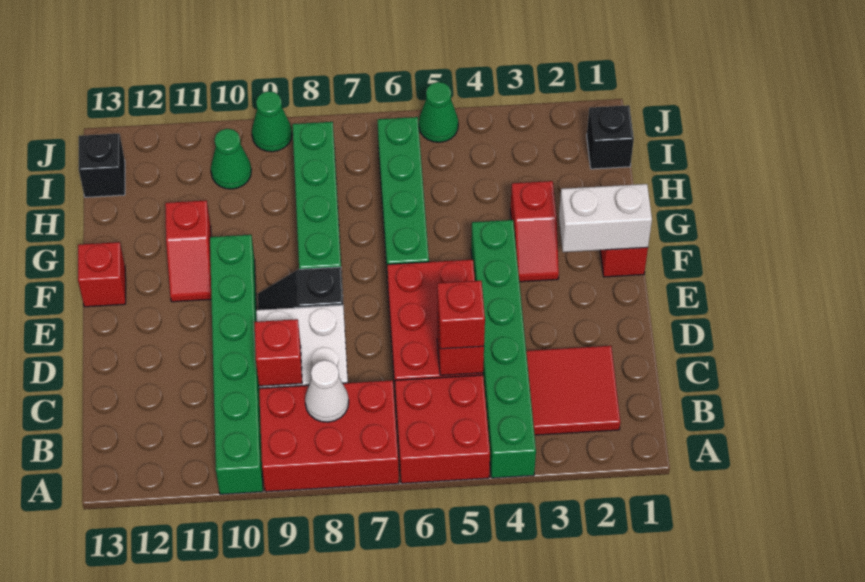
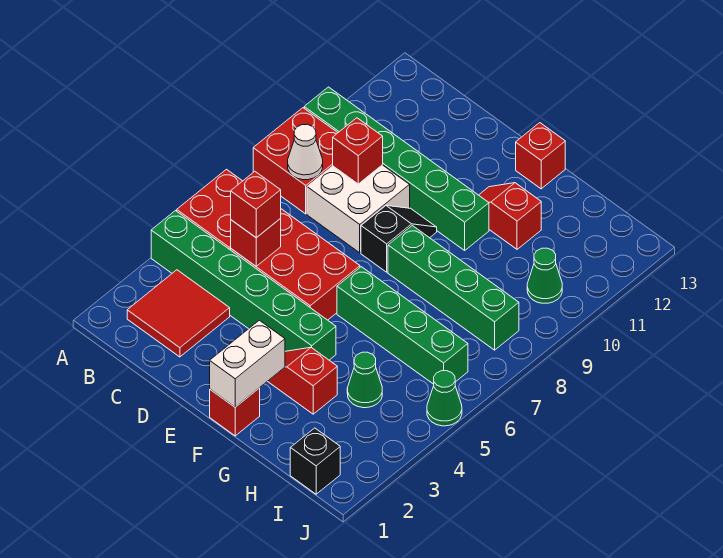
red brick A7:B9 level 1 -> red brick A8:B9 level 1
black brick I13 level 1 -> none
green cone J9 level 1 -> green cone H4 level 1

